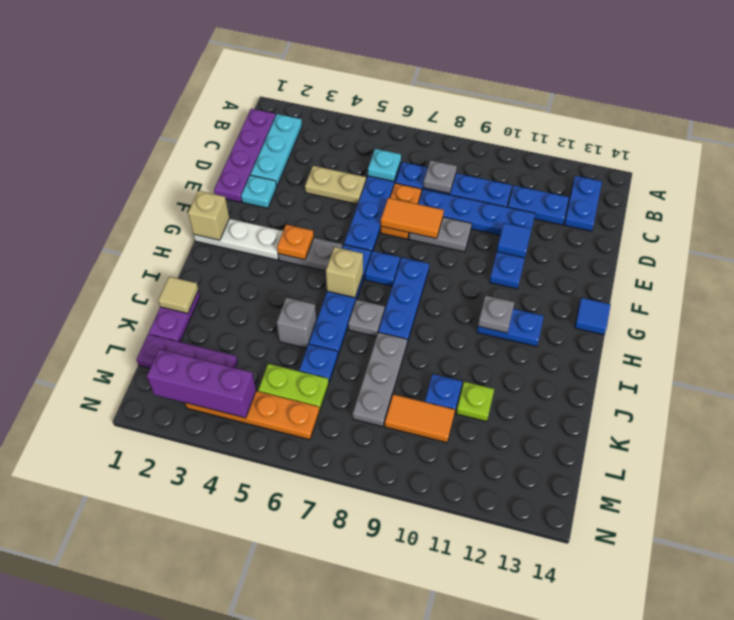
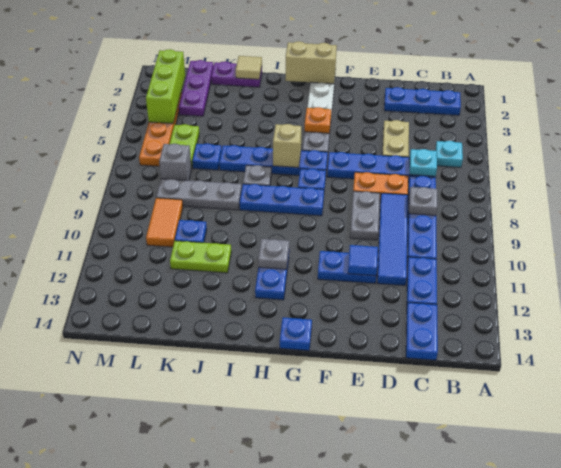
purple plate B1:E1 level 1 -> none
cyan plate B2:D2 level 1 -> blue plate B2:D2 level 1
blue plate B13:C13 level 1 -> blue plate C13:C14 level 1
blue plate D8:D11 level 1 -> blue tile D8:D11 level 1
cyan plate E2 level 1 -> cyan plate B5 level 1
orange tile E7:E8 level 2 -> none
tan brick G1 level 2 -> tan brick G1:H1 level 2
blue tile G14 level 1 -> blue plate G14 level 1
grey brick J5 level 1 -> grey brick L7 level 1
lime plate K11 level 1 -> lime plate J11:K11 level 1
purple brick M2:M4 level 2 -> lime brick M2:M4 level 2

